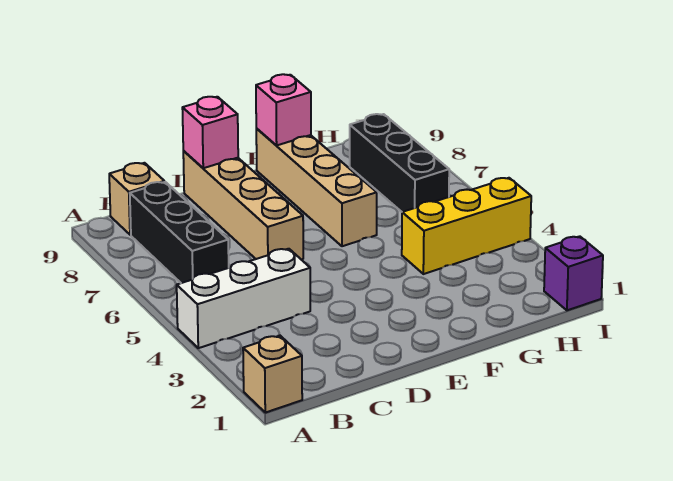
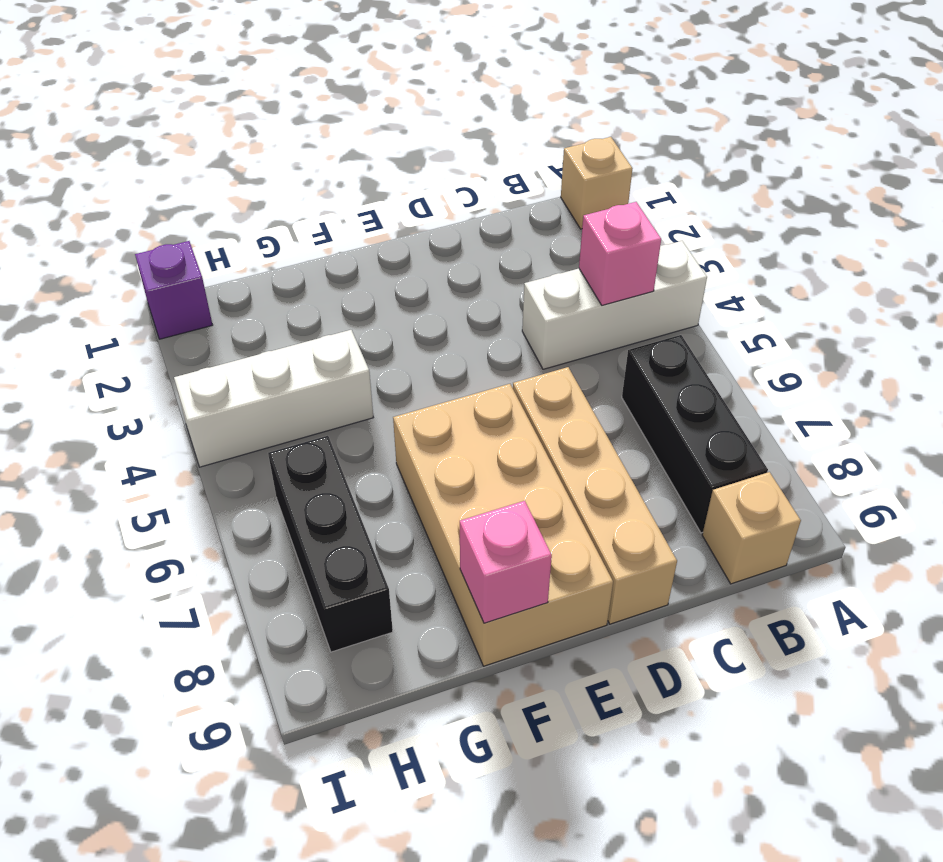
pink brick D9 level 2 -> pink brick B4 level 2
tan brick F6:F9 level 1 -> tan brick E6:F9 level 1
yellow brick G4:I4 level 1 -> white brick G4:I4 level 1

